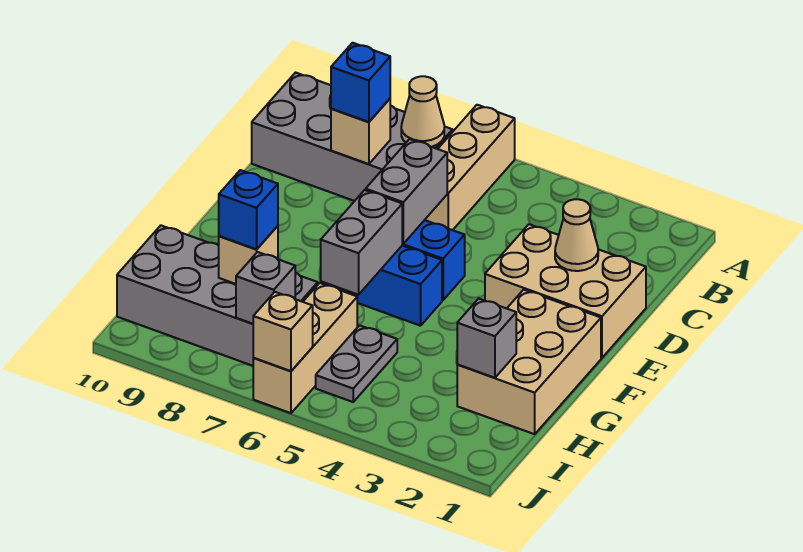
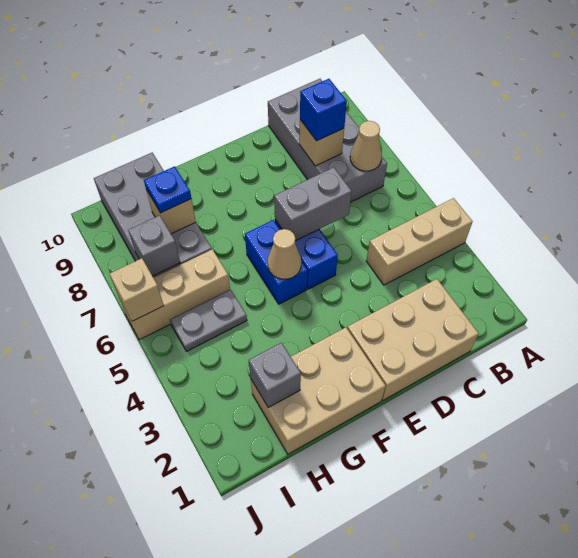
tan brick A6:C6 level 1 -> tan brick A4:C4 level 1
tan brick D1:E3 level 1 -> tan brick C1:E2 level 1
tan cone D2 level 2 -> tan cone F5 level 2
grey brick F6:G6 level 2 -> none
blue brick H8 level 3 -> blue plate H8 level 3

